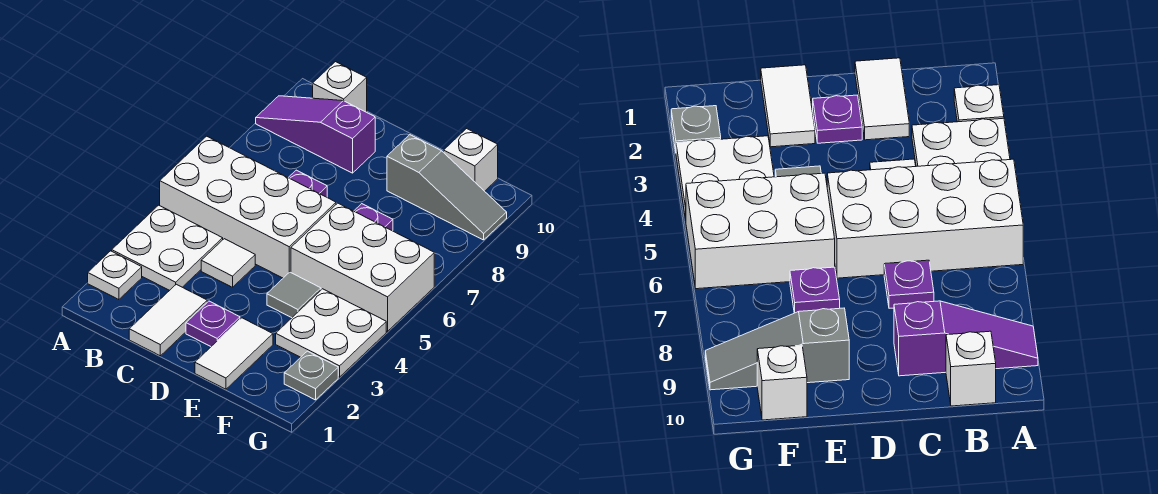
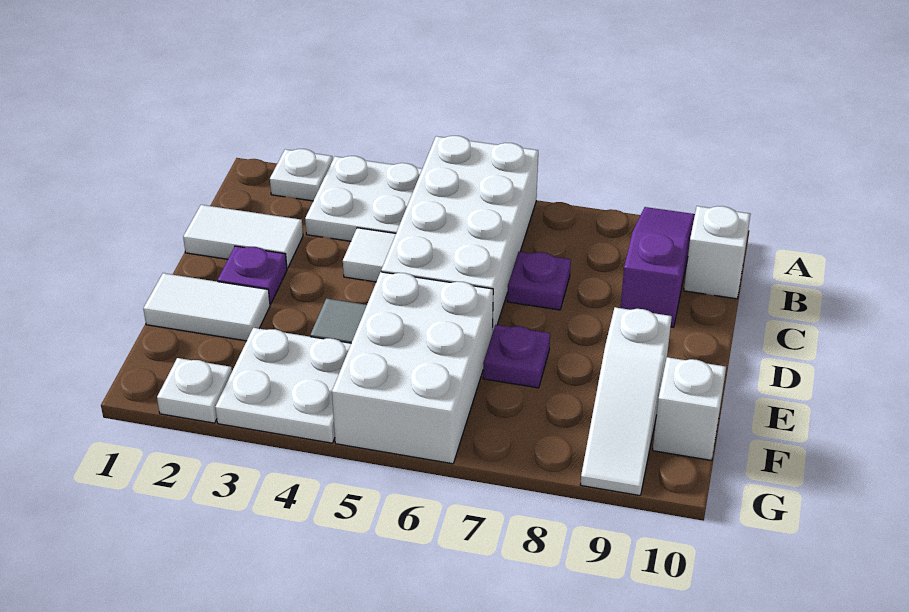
grey slope E9:G9 level 1 top E -> white slope E9:G9 level 1 top E
grey plate G2 level 1 -> white plate G2 level 1

